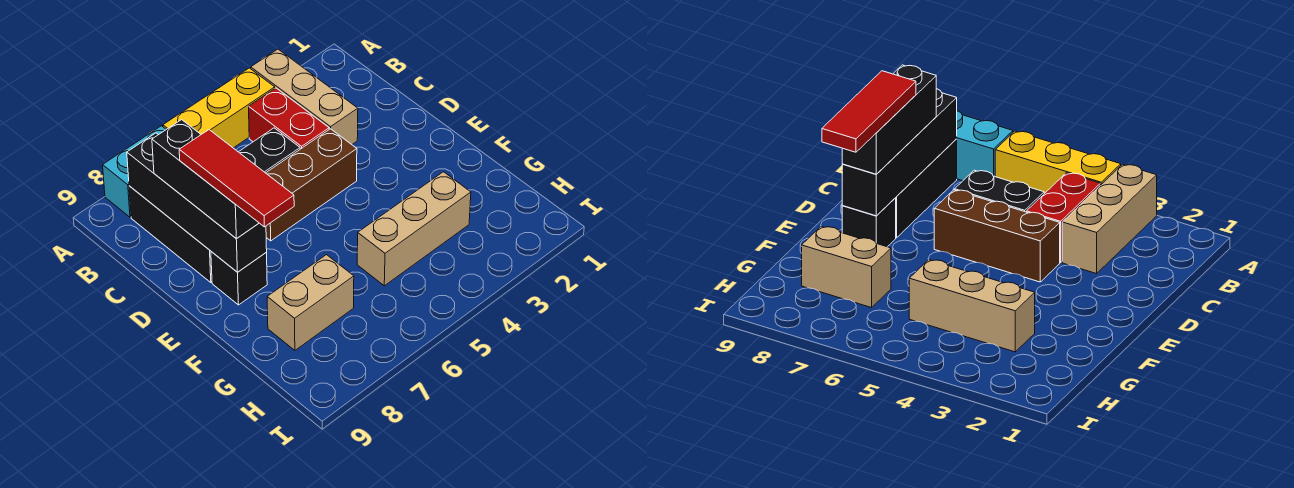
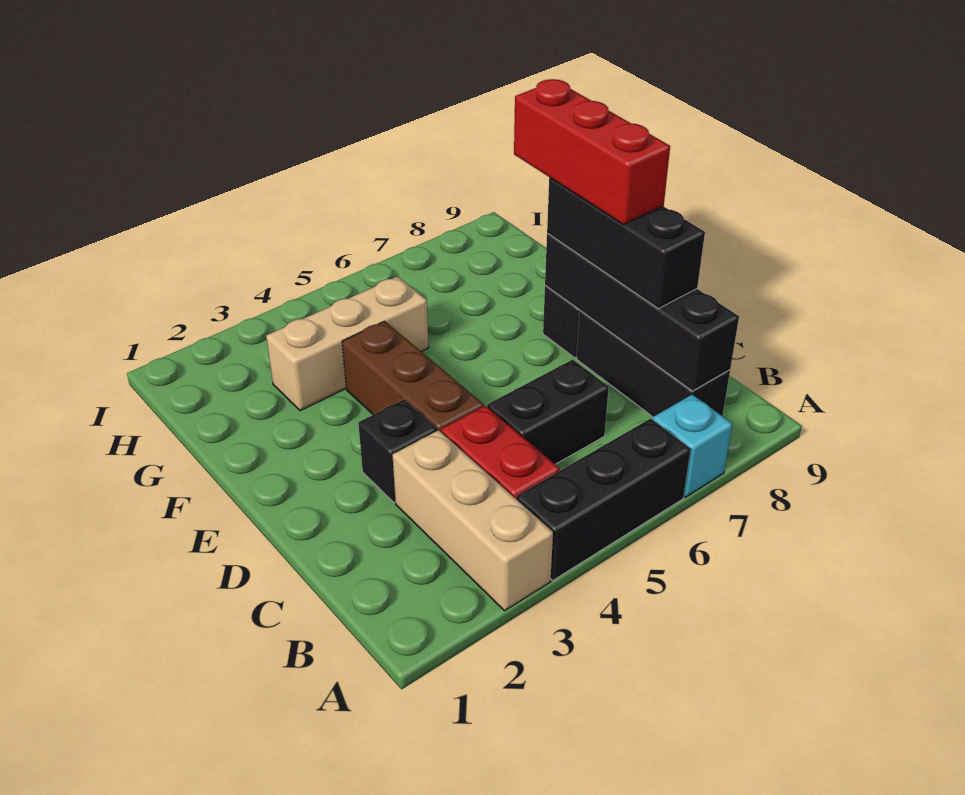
yellow brick A4:A6 level 1 -> black brick A4:A6 level 1
cyan brick A7:A8 level 1 -> cyan brick A7 level 1
none -> black brick D3 level 1
brown brick D4:D6 level 1 -> brown brick D4:F4 level 1
red tile D8:F8 level 4 -> red brick D8:F8 level 4
tan brick G7:G8 level 1 -> none

